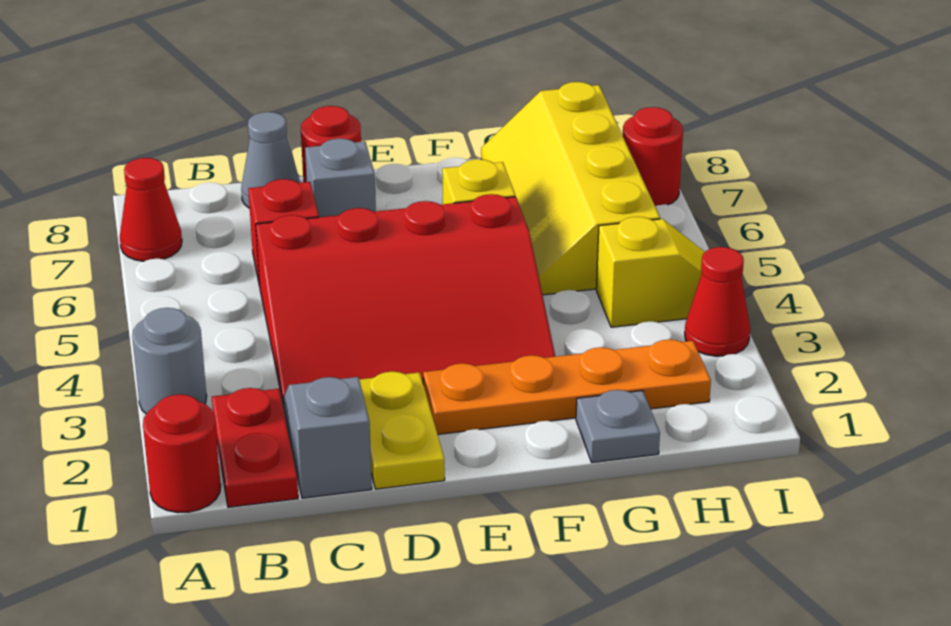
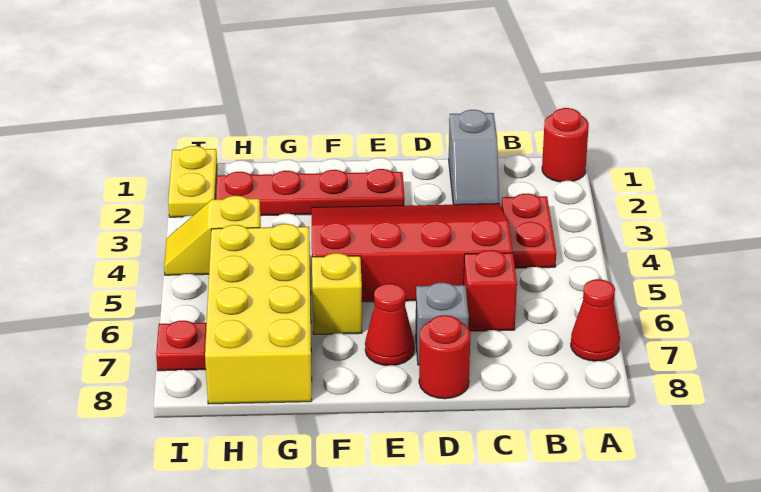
grey round brick A3 level 1 -> none
red plate B1:B2 level 1 -> red plate B3:B4 level 1
grey cone C8 level 1 -> none
yellow plate D1:D2 level 1 -> yellow plate I1:I2 level 1
orange plate E2:H2 level 1 -> red plate E2:H2 level 1
grey plate G1 level 1 -> none
yellow slope G5:H8 level 1 top H -> yellow brick G5:H8 level 1
red cone I3 level 1 -> red cone E7 level 1
red round brick I7 level 1 -> red plate I7 level 1

